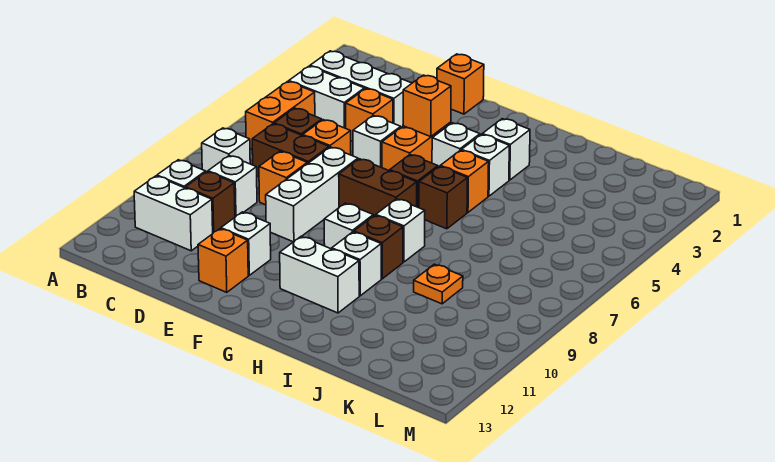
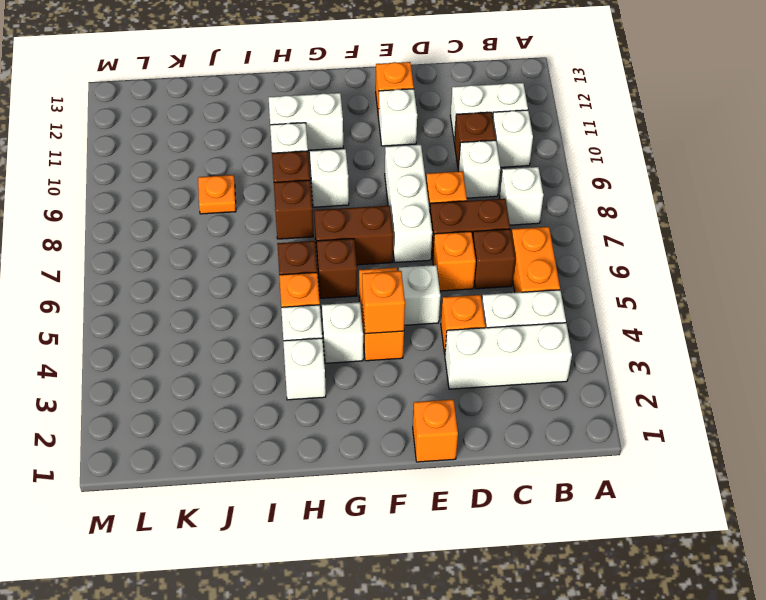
white brick H8 level 1 -> brown brick H8 level 1

